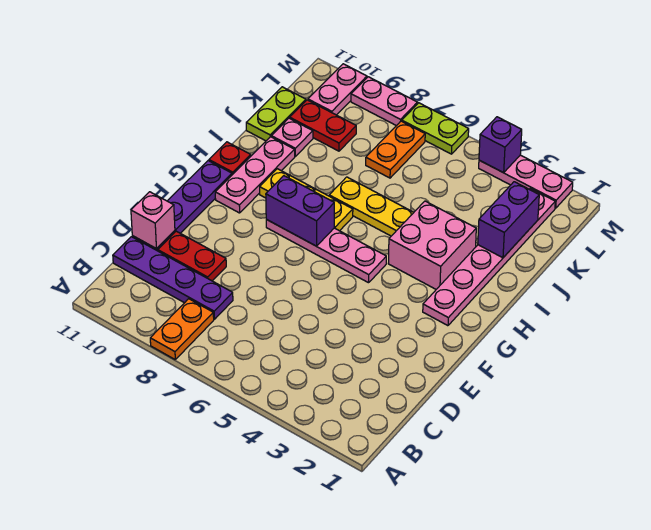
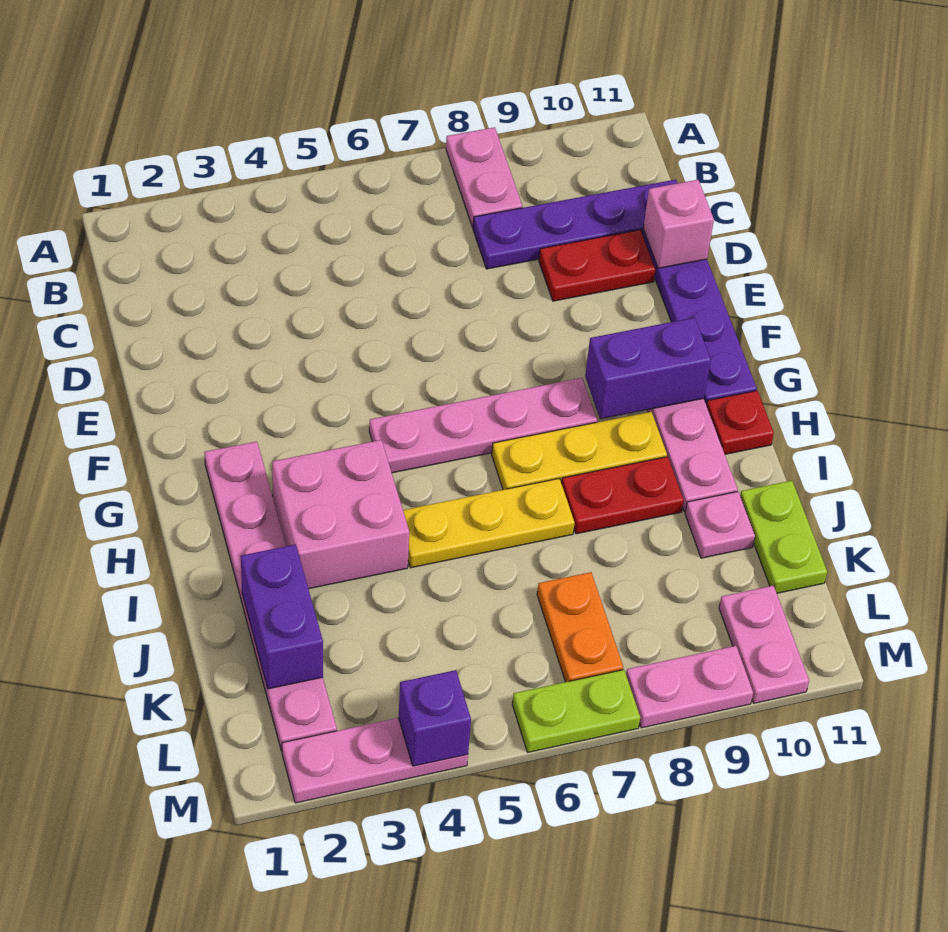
orange plate A8:B8 level 1 -> pink plate A8:B8 level 1
purple brick G7:G8 level 2 -> purple brick G9:G10 level 2
red plate K9:K10 level 1 -> red plate I8:I9 level 1

